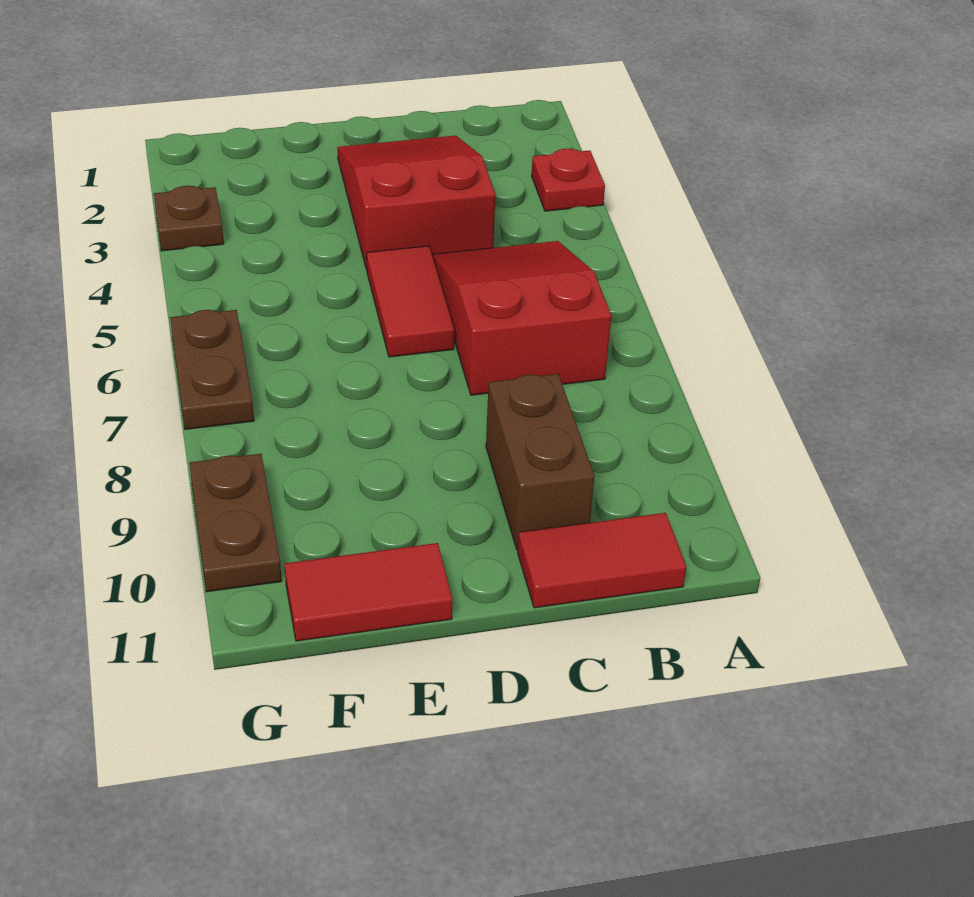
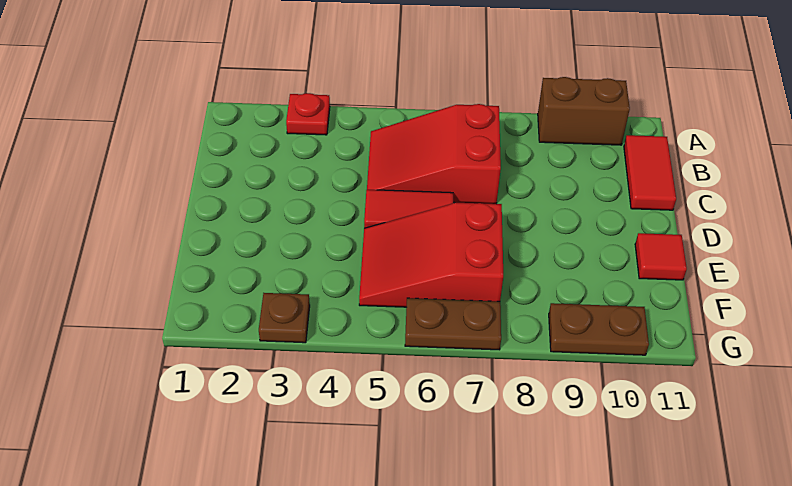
red slope C2:D4 level 1 top 4 -> red slope E5:F7 level 1 top 7
brown brick C9:C10 level 1 -> brown brick A9:A10 level 1
red tile E11:F11 level 1 -> red tile E11 level 1

